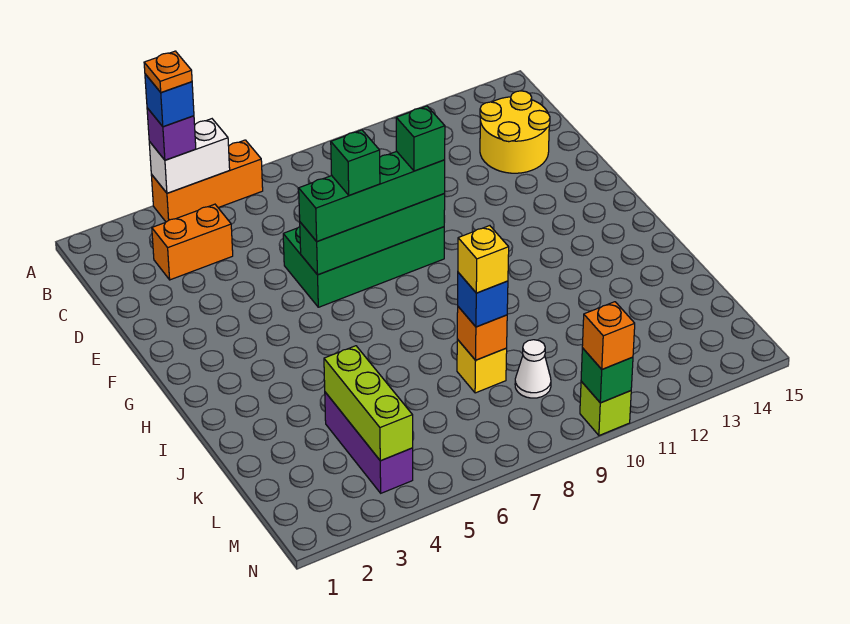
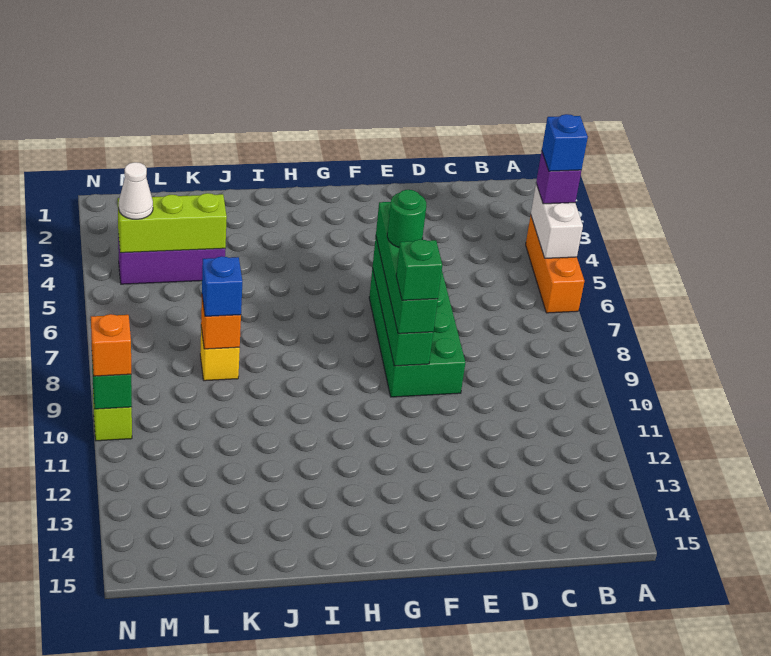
orange plate A4 level 5 -> none
orange brick C3:C4 level 1 -> none
yellow round brick C13:D14 level 1 -> none
green brick F7 level 4 -> green round brick F7 level 4
yellow brick K8 level 4 -> none
white cone L9 level 1 -> white cone M4 level 3

